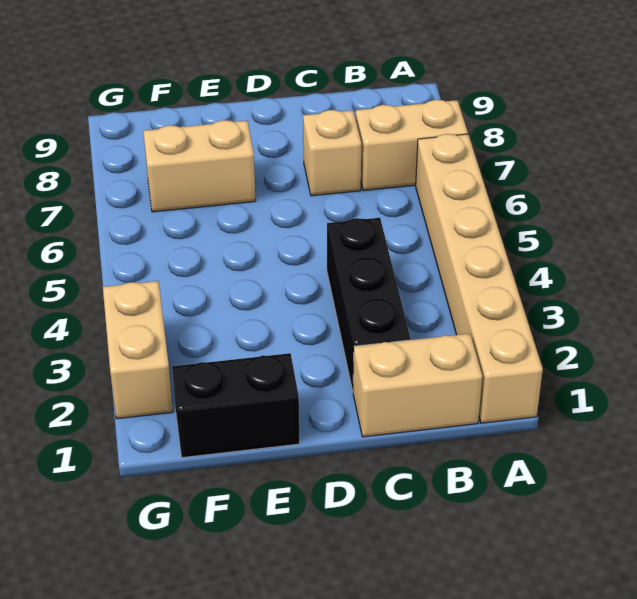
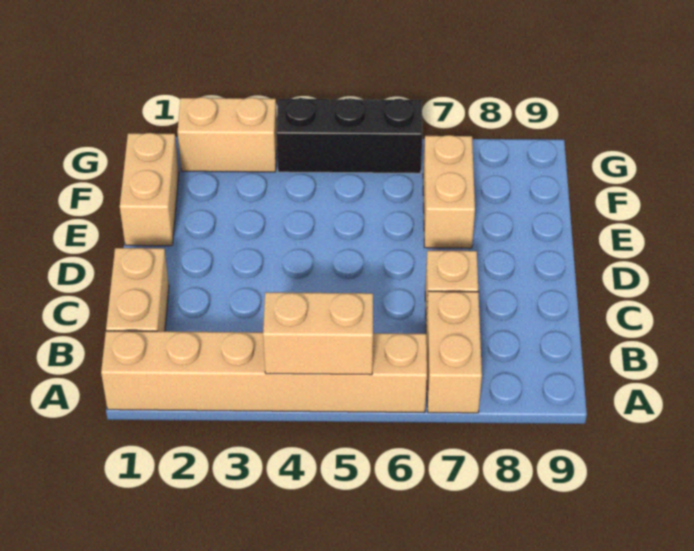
none -> tan brick A4:A5 level 2
black brick C2:C4 level 1 -> black brick G4:G6 level 1
black brick E1:F1 level 1 -> tan brick E1:F1 level 1

